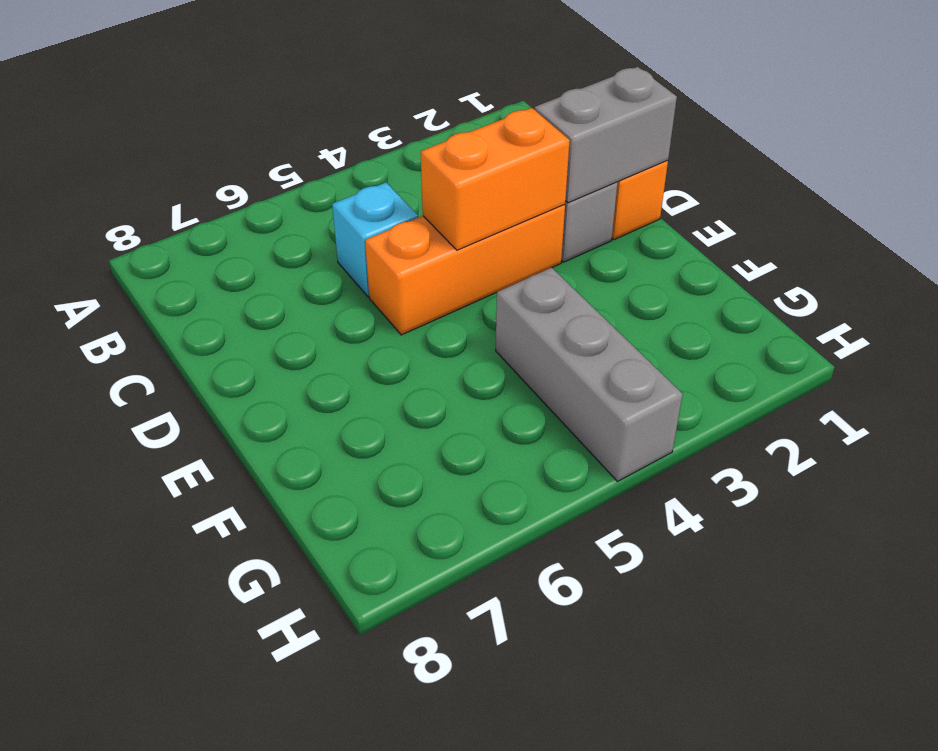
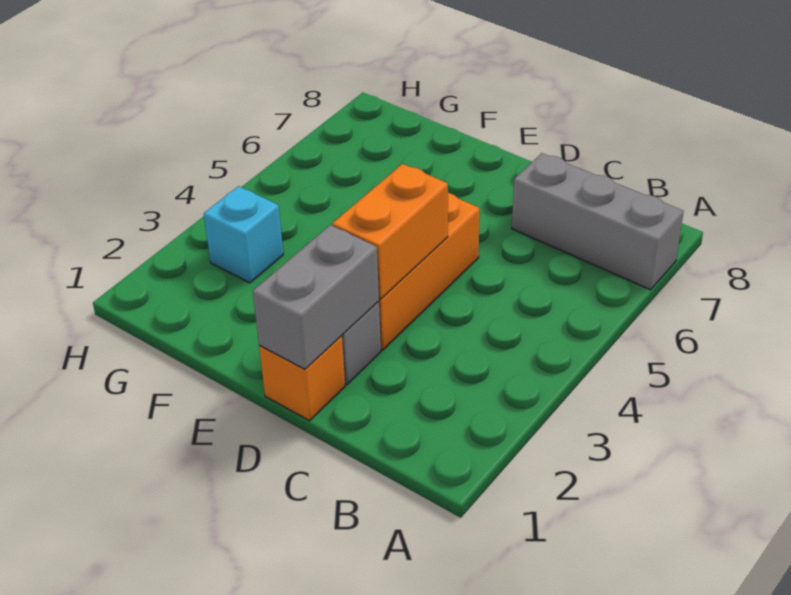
cyan brick C5 level 1 -> cyan brick G3 level 1
grey brick F4:H4 level 1 -> grey brick A7:C7 level 1

